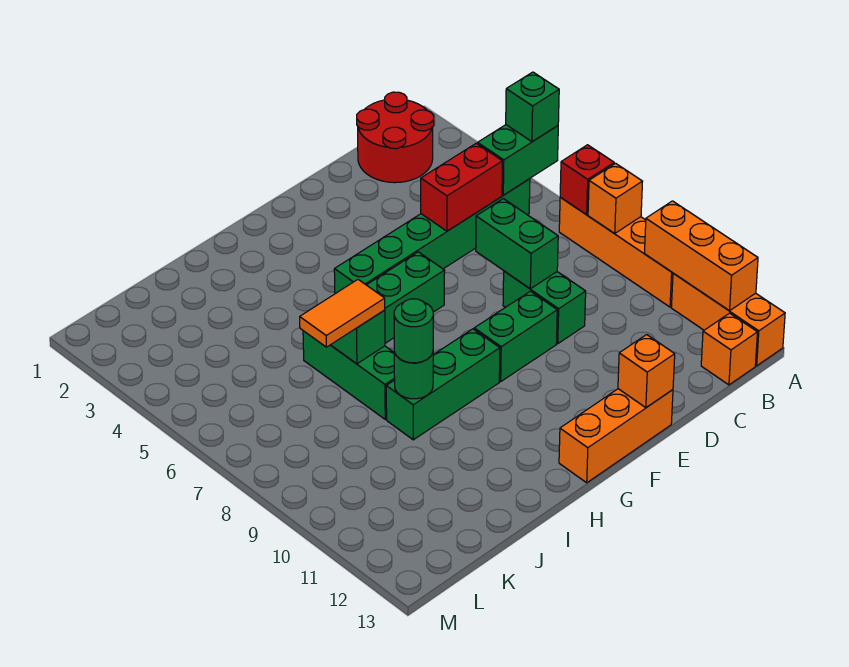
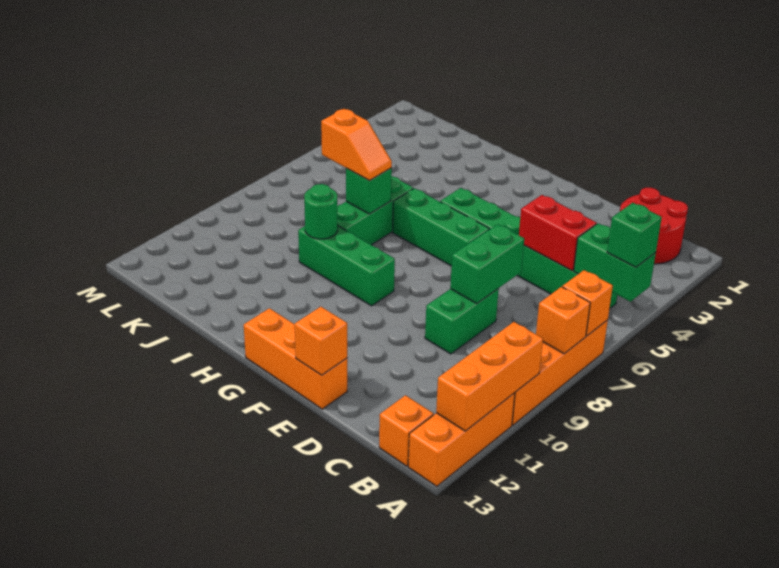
red brick A7 level 2 -> orange brick A7 level 2
green brick E9:F9 level 1 -> none
orange tile I7:J7 level 3 -> orange slope I7:J7 level 3 top J
green round brick I9 level 3 -> none

